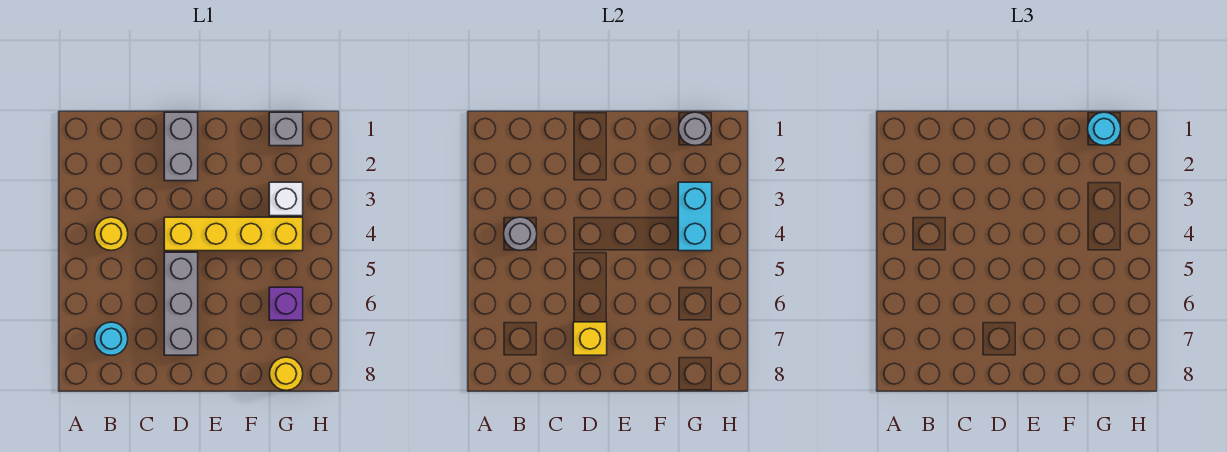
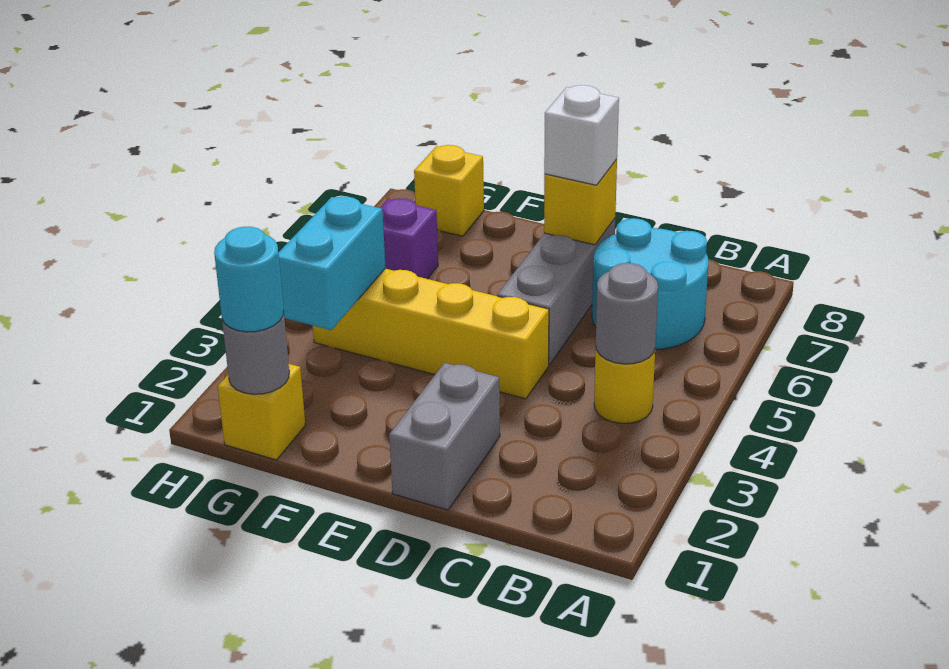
cyan round brick B7 level 1 -> cyan round brick B6:C7 level 1
grey brick G1 level 1 -> yellow brick G1 level 1
white brick G3 level 1 -> white brick D7 level 3
yellow round brick G8 level 1 -> yellow brick G8 level 1

